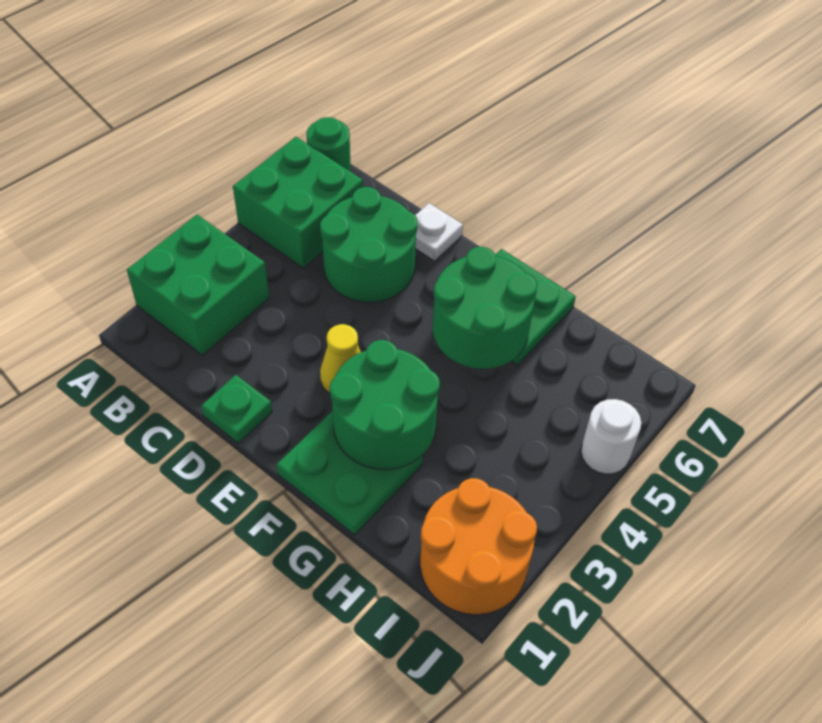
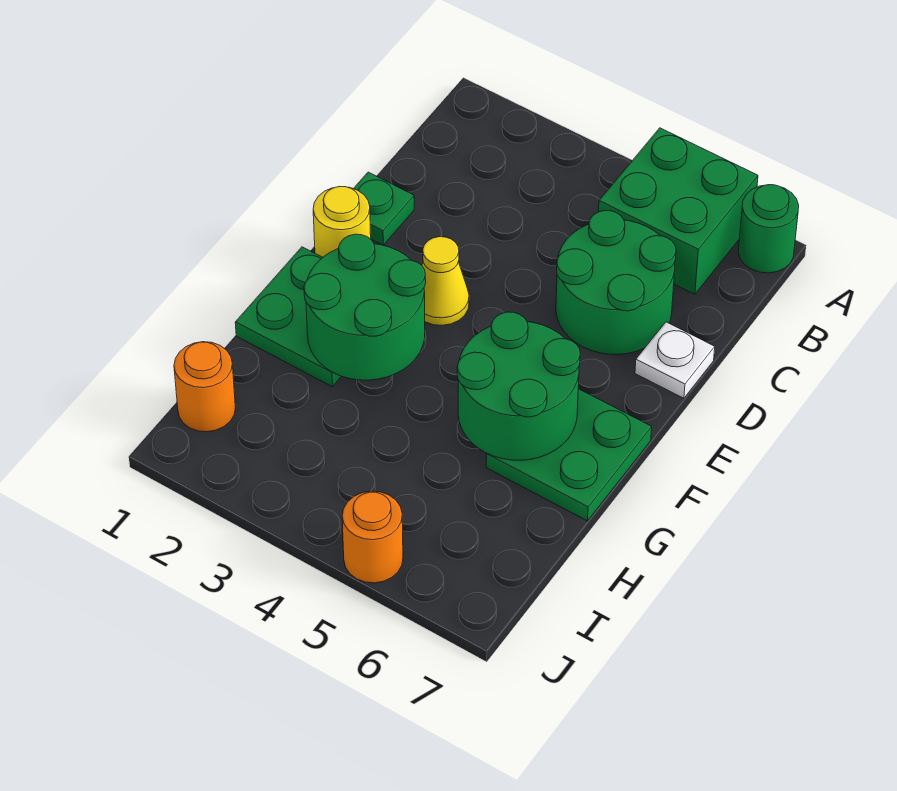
green brick A2:B3 level 1 -> none
none -> yellow round brick E1 level 1
orange round brick I1:J2 level 1 -> orange round brick I1 level 1
white round brick J5 level 1 -> orange round brick J5 level 1

